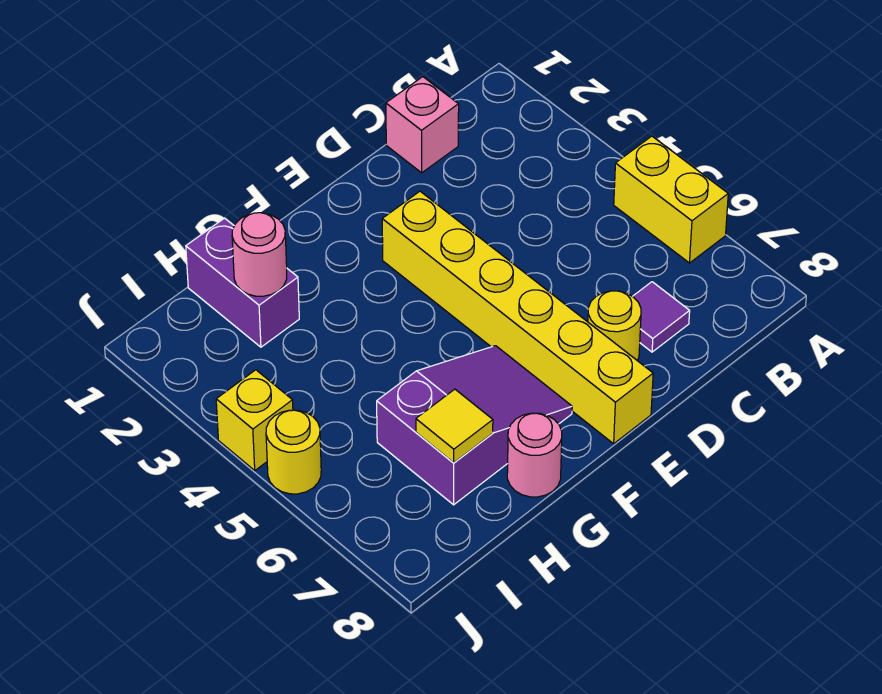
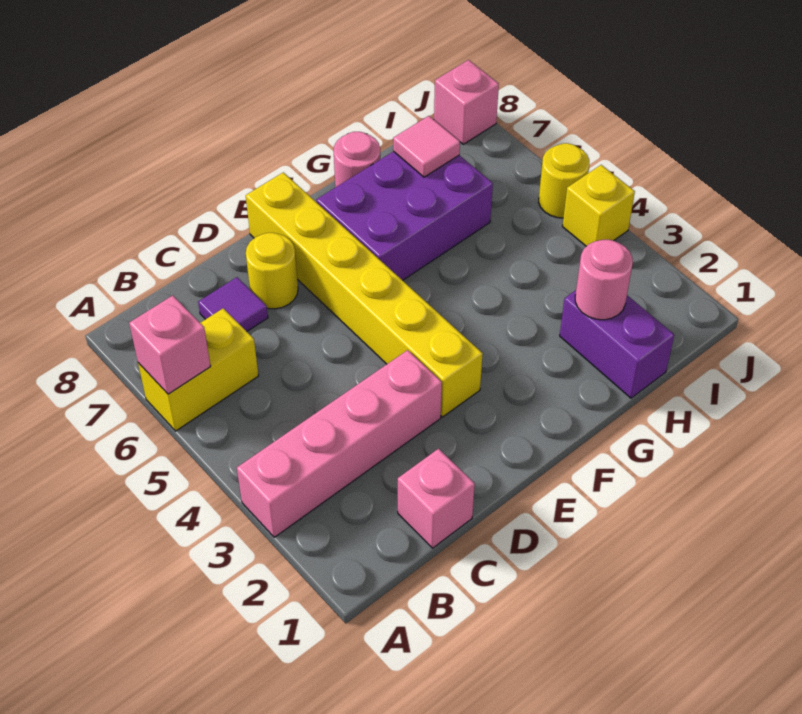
none -> pink brick A3:D3 level 1
yellow brick A5:A6 level 1 -> yellow brick A6:B6 level 1
none -> pink brick A6 level 2
purple slope F6:H7 level 1 top H -> purple brick F6:H7 level 1
yellow tile H7 level 2 -> pink tile H7 level 2
none -> pink brick J8 level 1

